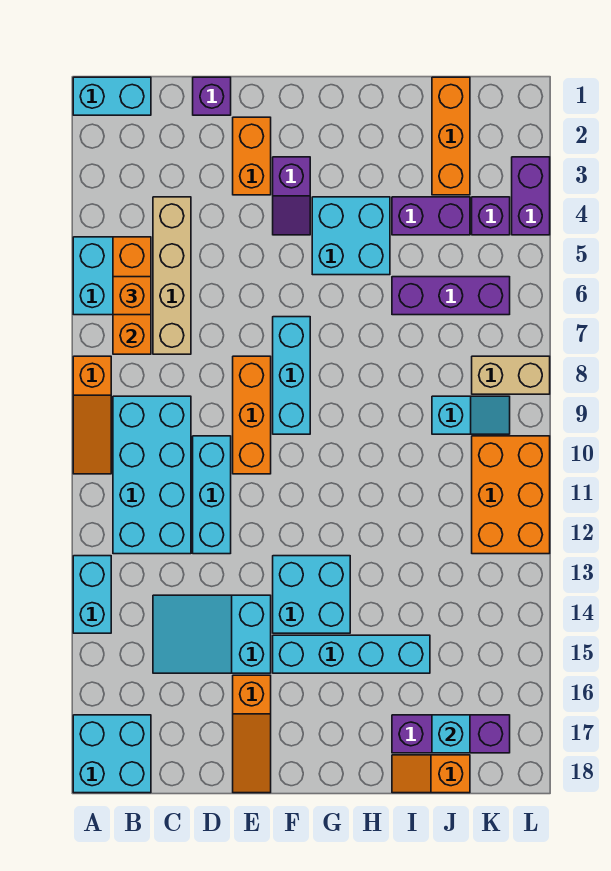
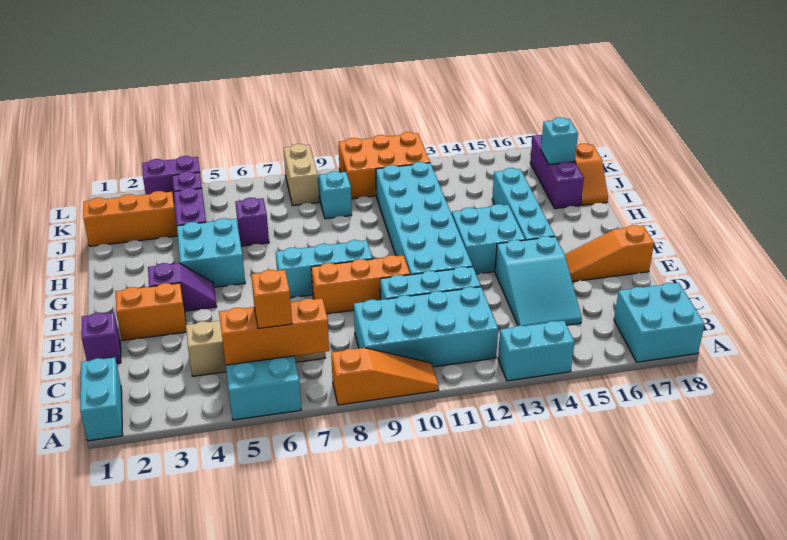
none -> cyan brick E11:J12 level 1
orange slope E16:E18 level 1 top 16 -> orange slope E16:E18 level 1 top 18
purple brick I6:K6 level 1 -> purple brick I6 level 1

